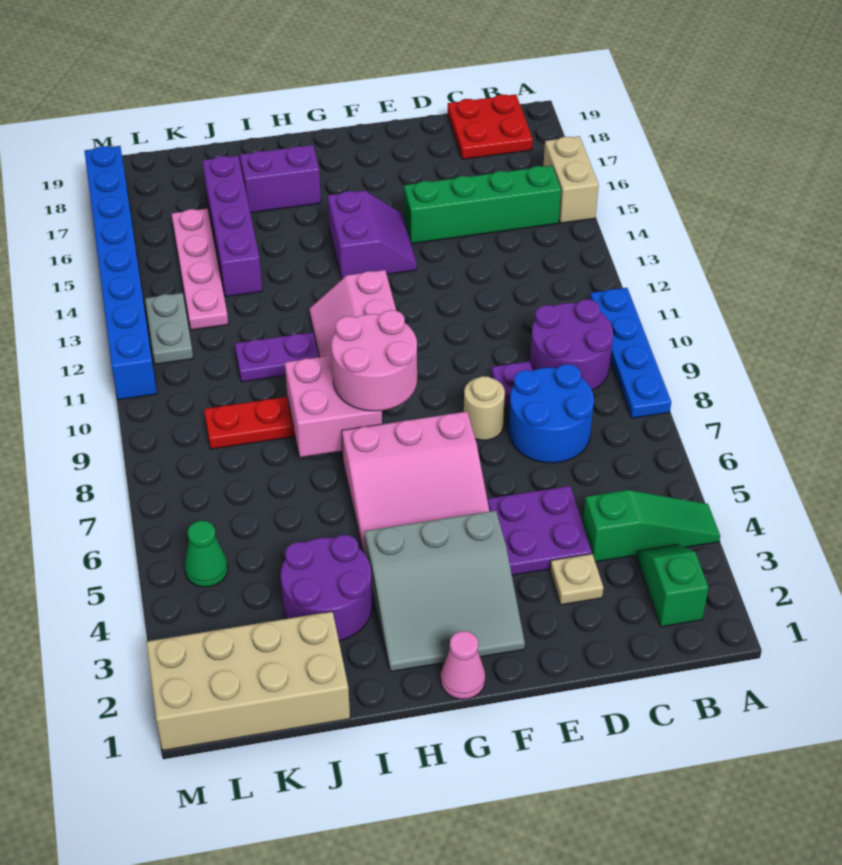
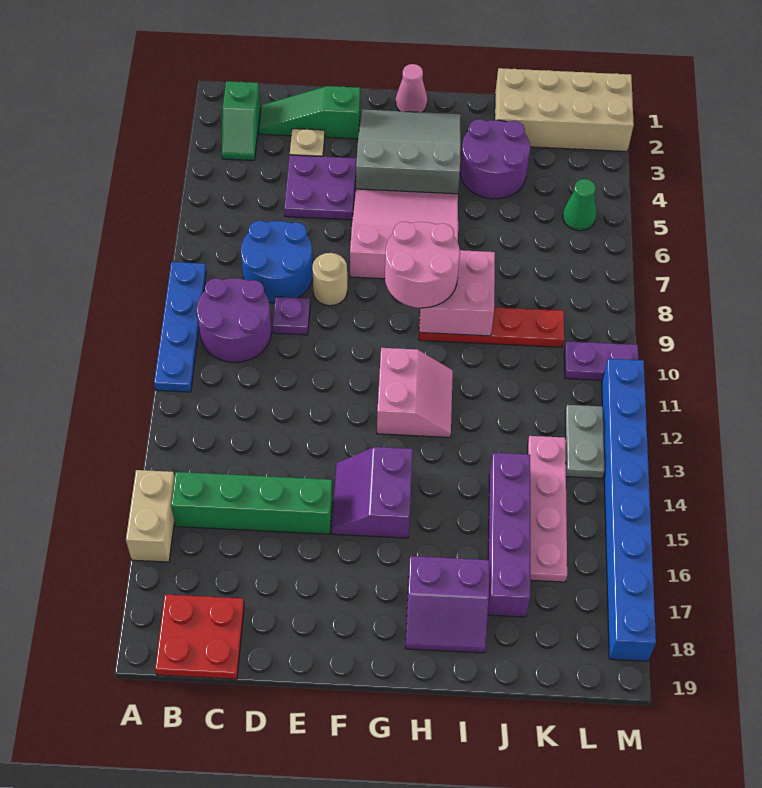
green slope A4:C4 level 1 top C -> green slope C2:E2 level 1 top E
purple plate I11:J11 level 1 -> purple plate L10:M10 level 1

